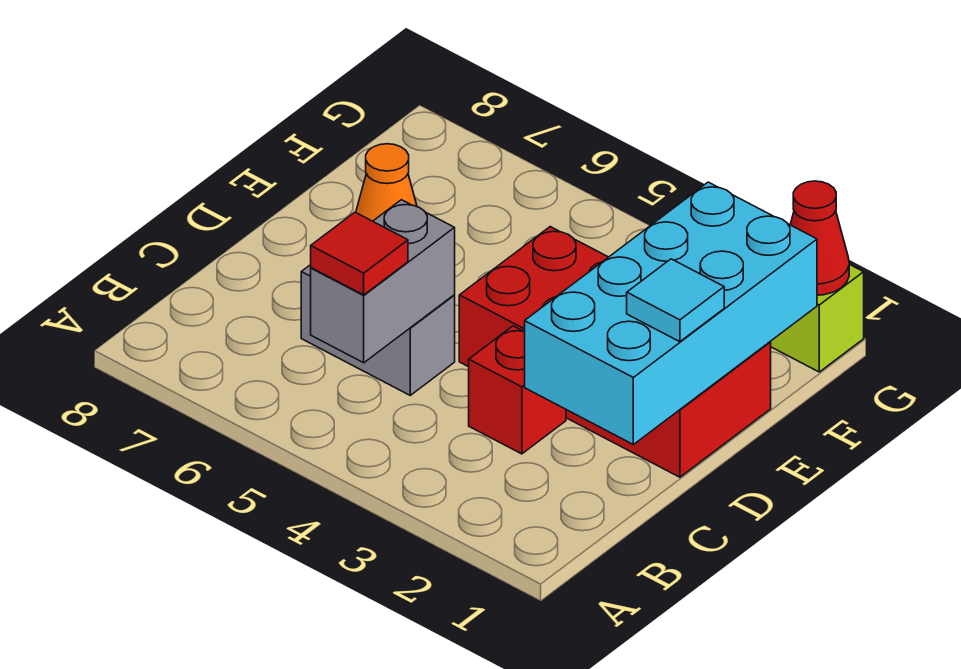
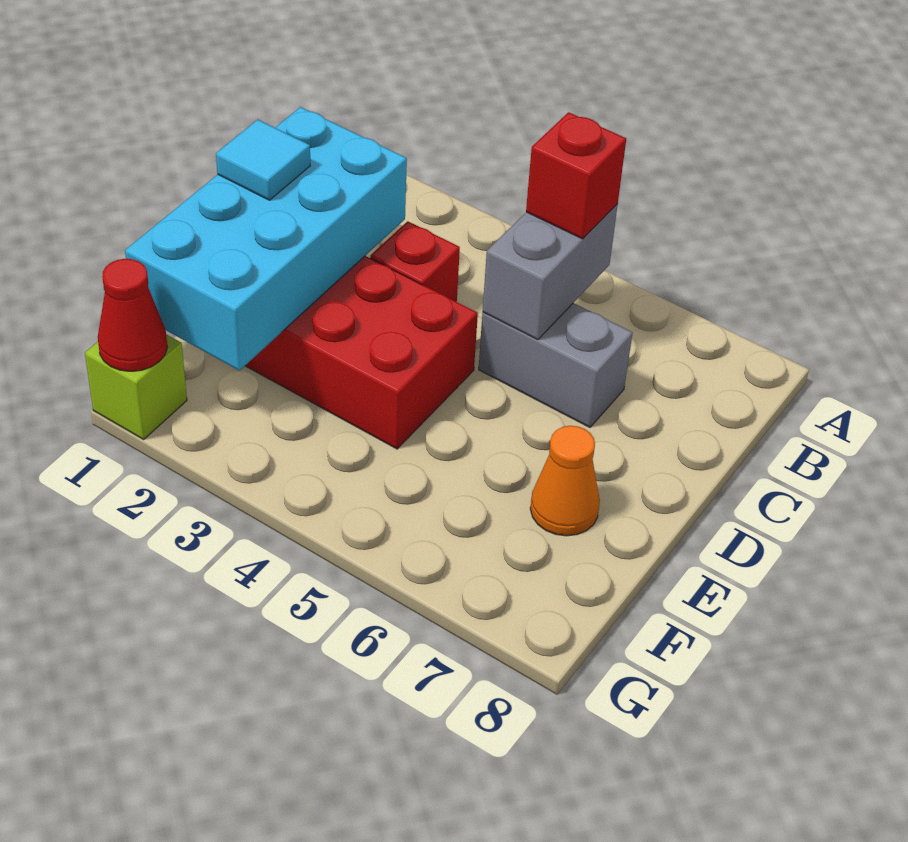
red tile B5 level 3 -> red brick B5 level 3

